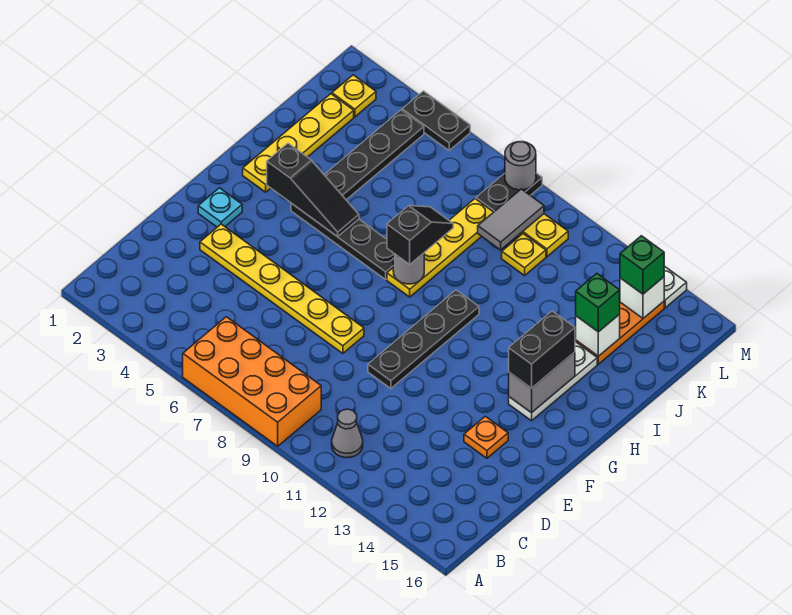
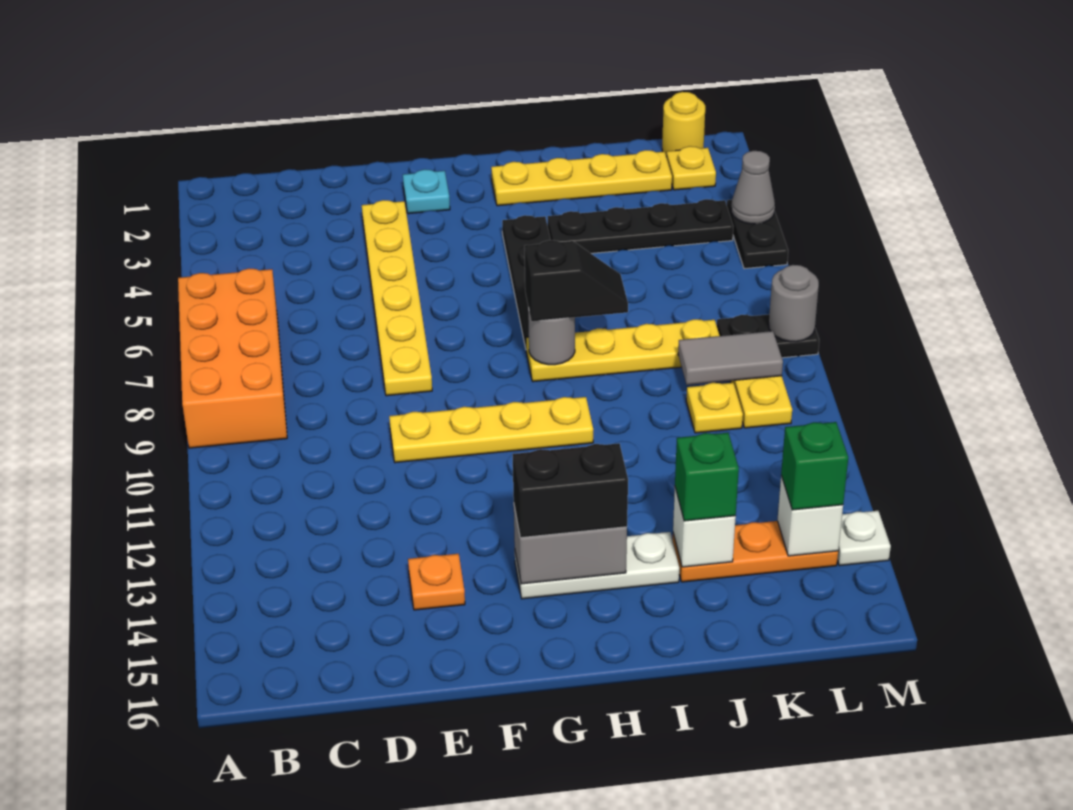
grey cone B11 level 1 -> grey cone M4 level 2
black plate E10:H10 level 1 -> yellow plate E10:H10 level 1
black slope H3:H5 level 2 top 3 -> none
none -> yellow round brick L1 level 1

